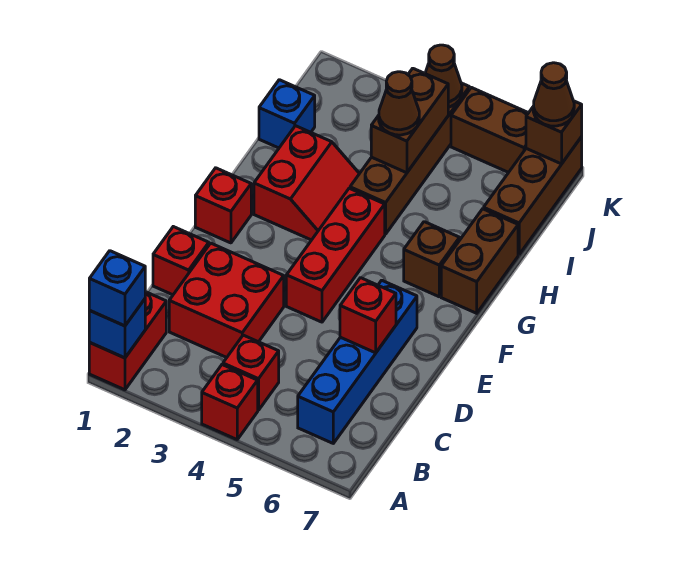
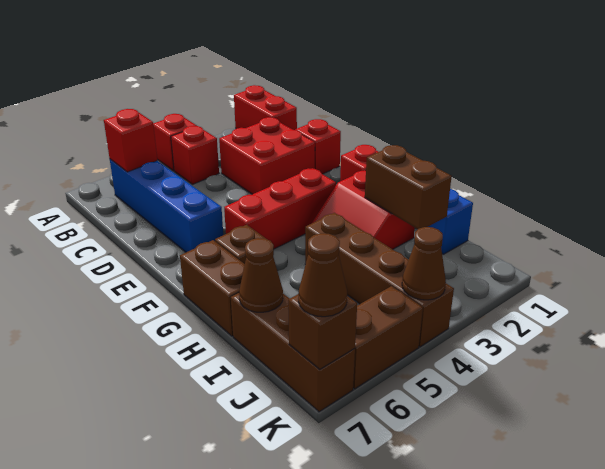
blue brick A1 level 2 -> none
blue brick A1 level 3 -> none
red brick D6 level 2 -> red brick B6 level 2
red brick E4:G4 level 1 -> red brick F3:F5 level 1
brown brick I4:J4 level 2 -> brown brick H2:I2 level 2
brown cone I4 level 3 -> brown cone I7 level 2

